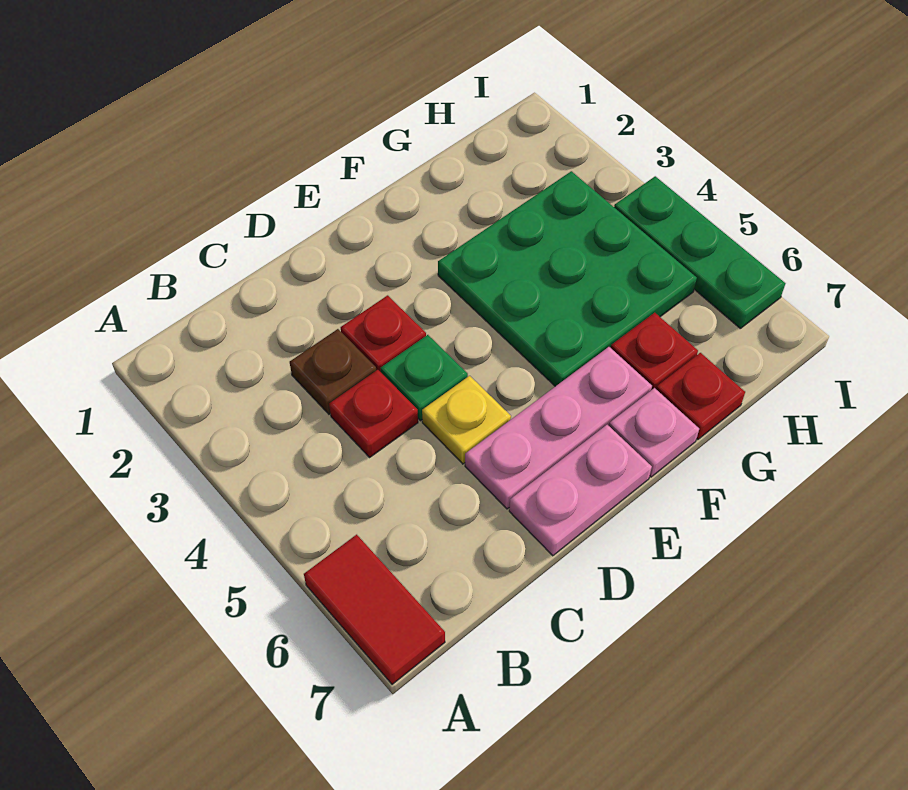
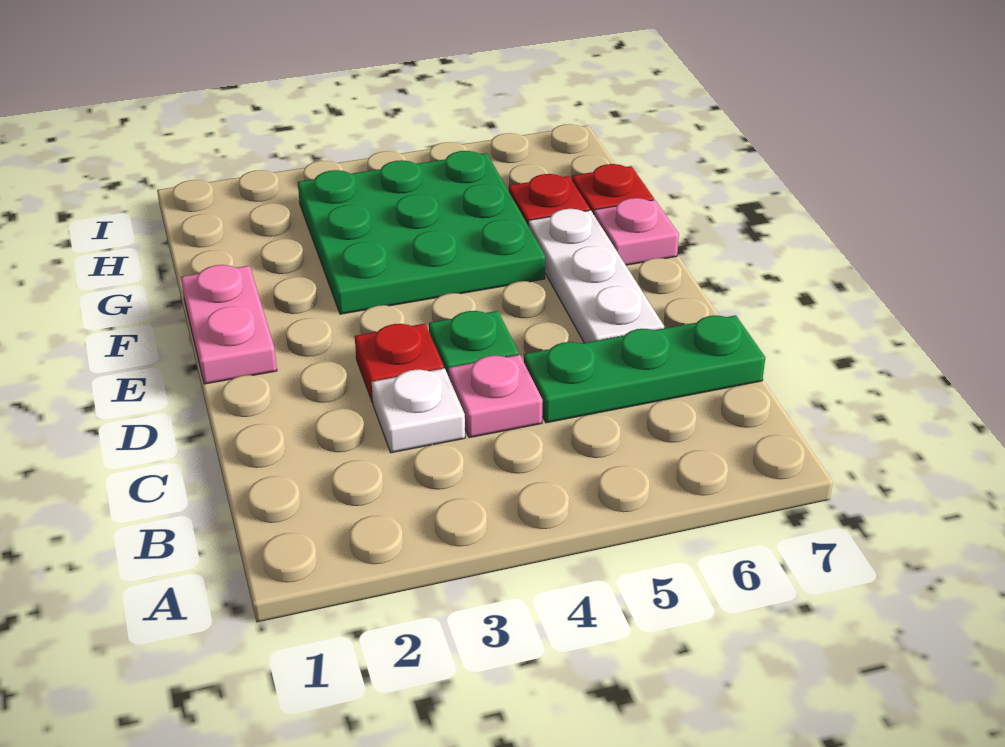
red tile A6:A7 level 1 -> none
brown plate C3 level 1 -> white plate C3 level 1
red plate C4 level 1 -> pink plate C4 level 1
yellow plate D5 level 1 -> none
pink plate D6:F6 level 1 -> white plate D6:F6 level 1
pink plate D7:E7 level 1 -> pink plate E1:F1 level 1
green plate I4:I6 level 1 -> green plate C5:C7 level 1

